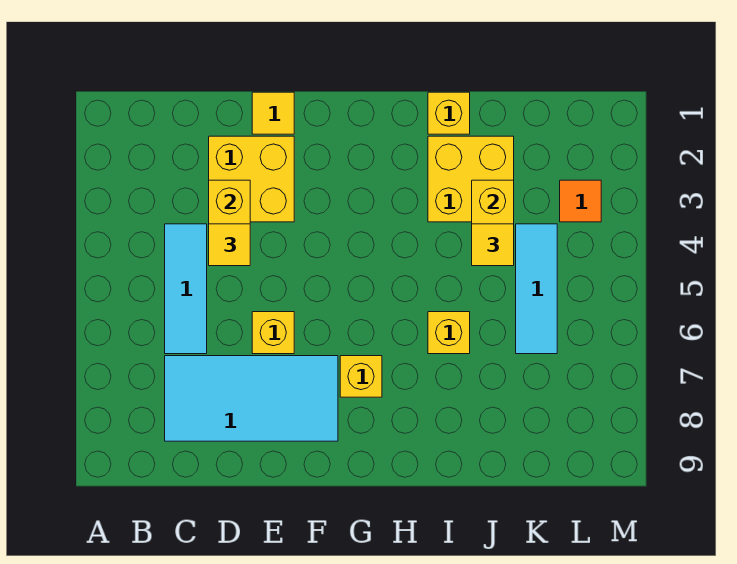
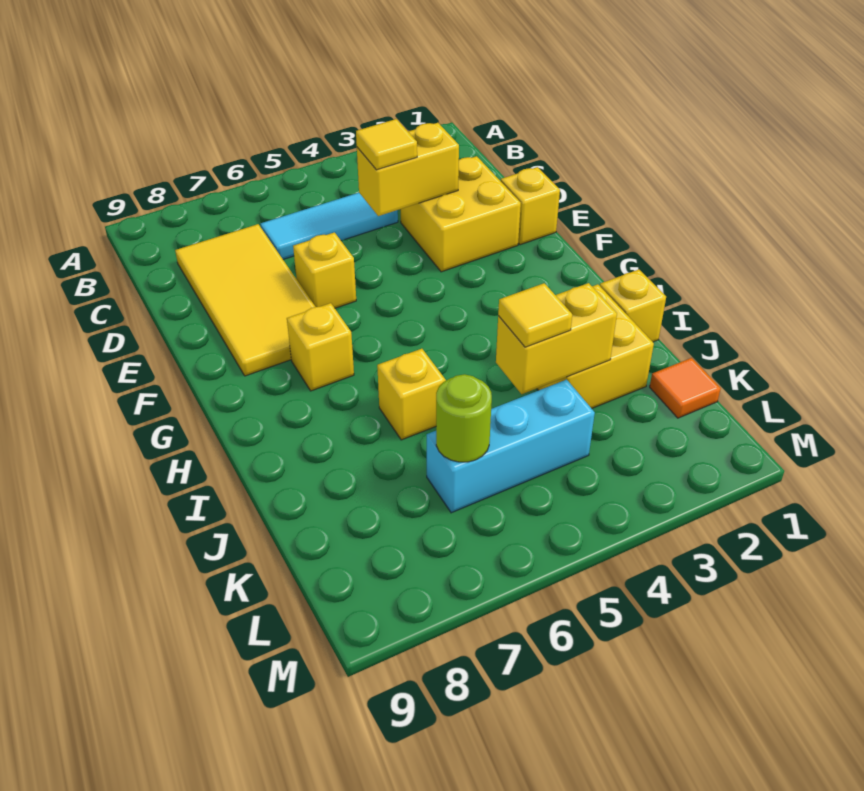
cyan tile C7:F8 level 1 -> yellow tile C7:F8 level 1
yellow tile E1 level 1 -> yellow brick E1 level 1
cyan tile K4:K6 level 1 -> cyan brick K4:K6 level 1
none -> lime round brick K6 level 2
orange tile L3 level 1 -> orange tile K1 level 1

